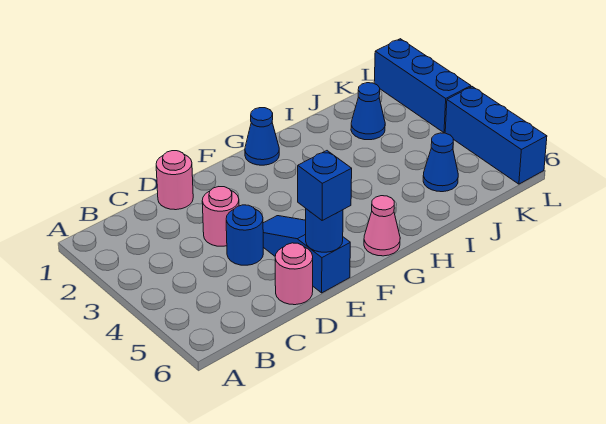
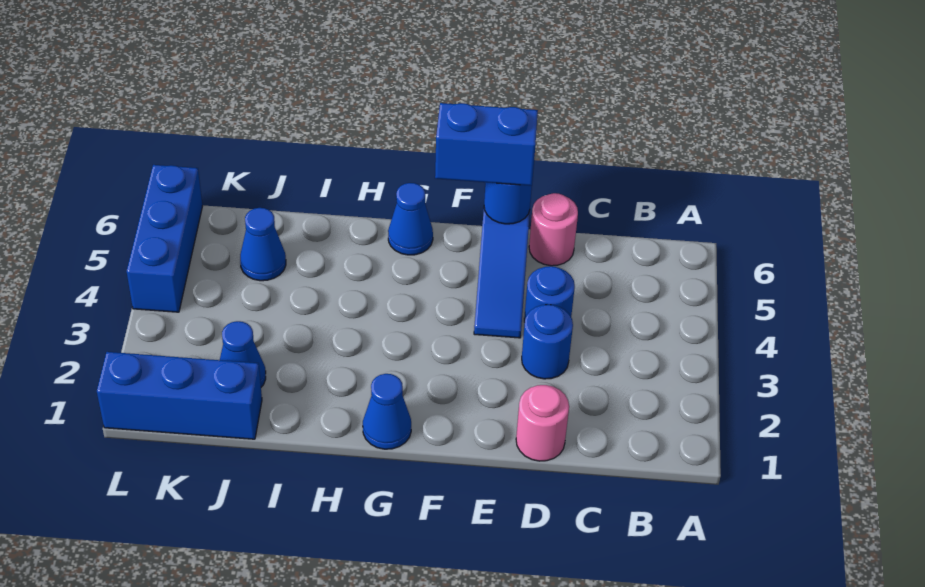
pink round brick D3 level 1 -> blue round brick D3 level 1
blue brick E6 level 3 -> blue brick E6:F6 level 3
pink cone G6 level 1 -> blue cone G6 level 1
blue brick L1:L3 level 1 -> blue brick J1:L1 level 1

